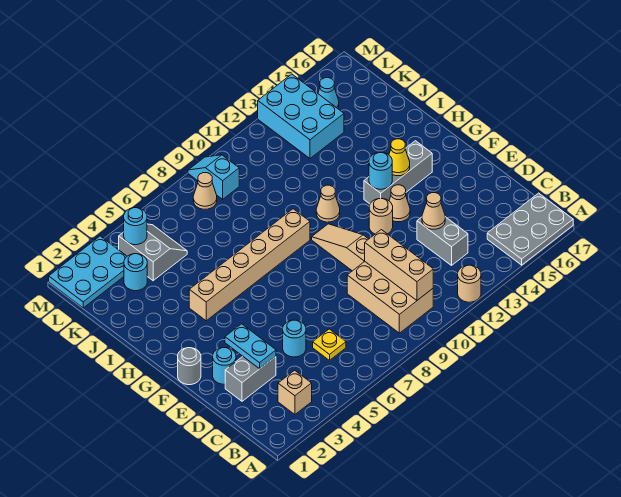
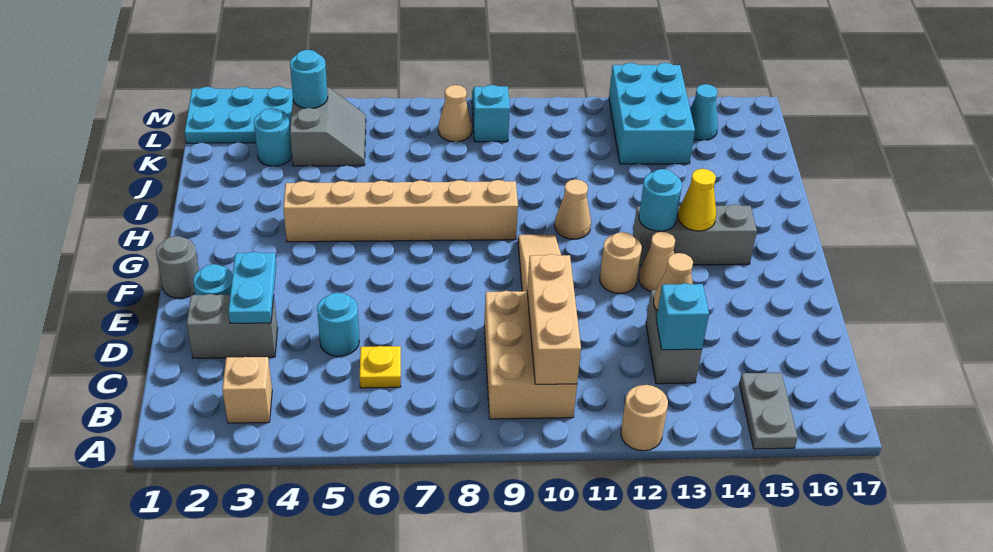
grey plate A15:B17 level 1 -> grey plate A15:B15 level 1
none -> cyan brick C13 level 2

